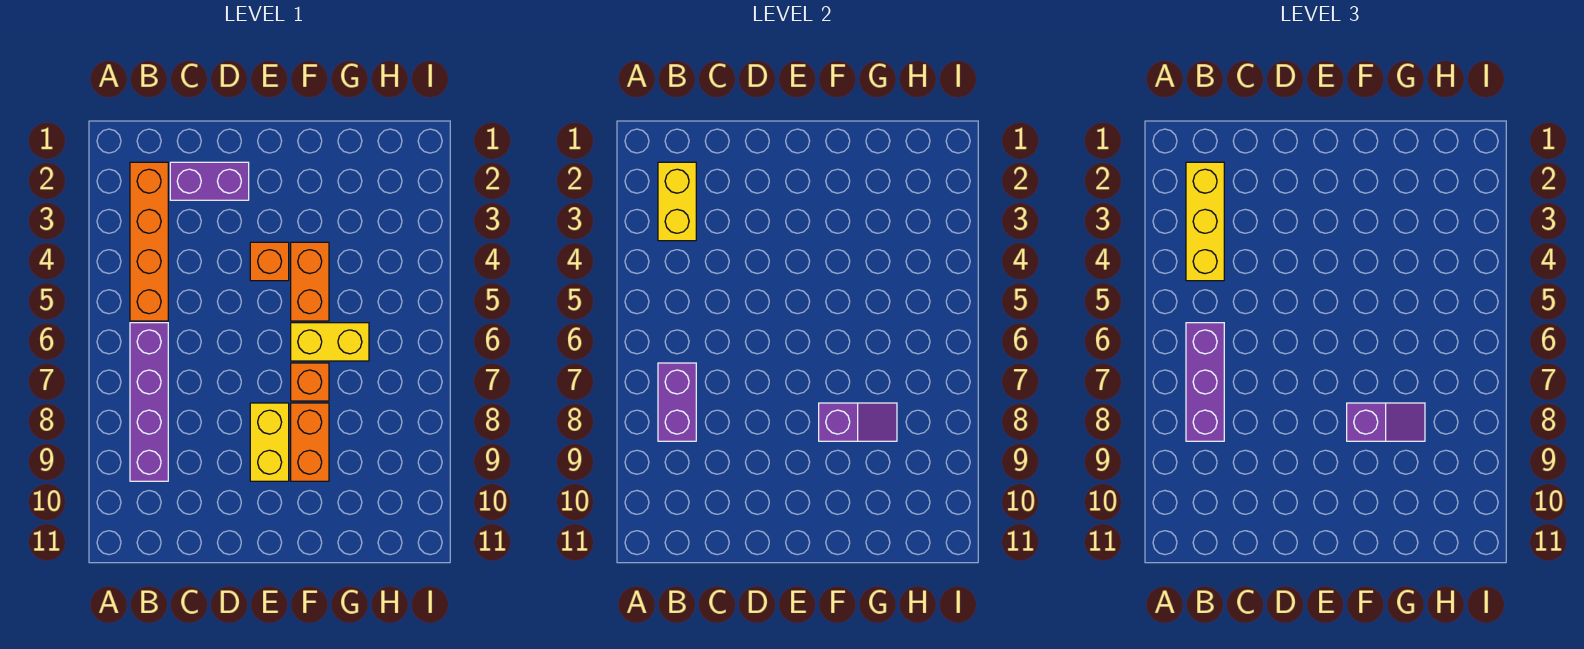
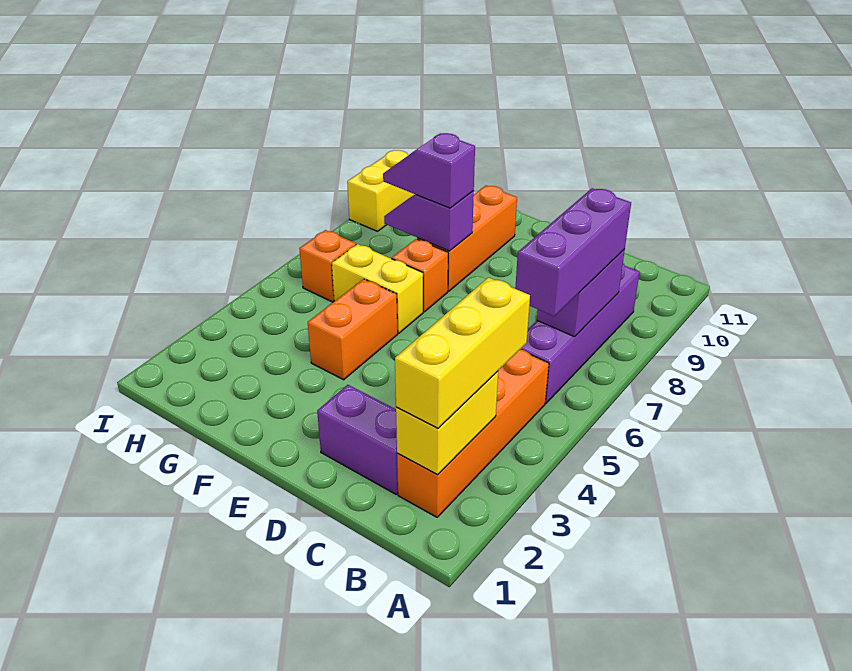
orange brick E4 level 1 -> orange brick H6 level 1
yellow brick E8:E9 level 1 -> yellow brick I9:I10 level 1
orange brick F8:F9 level 1 -> orange brick F8:F10 level 1

